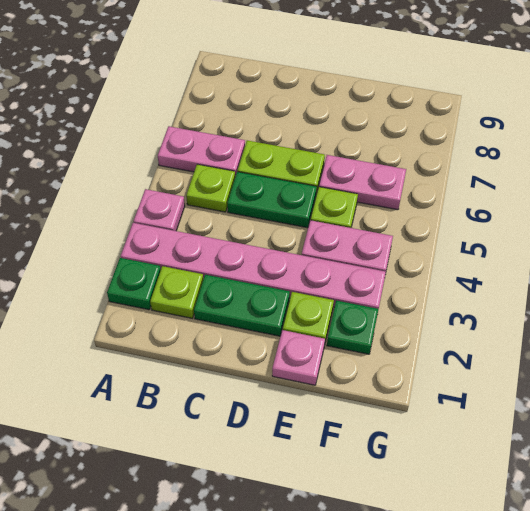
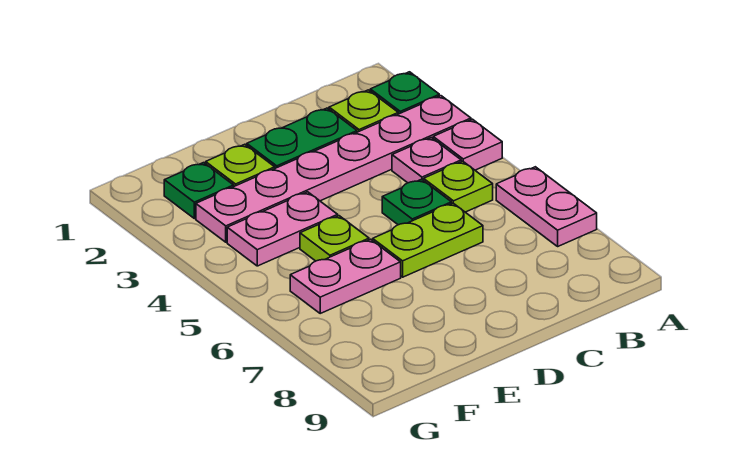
pink plate A6:B6 level 1 -> pink plate A6:A7 level 1
green plate C5:D5 level 1 -> green plate C5 level 1
pink plate E1 level 1 -> pink plate B4 level 1

